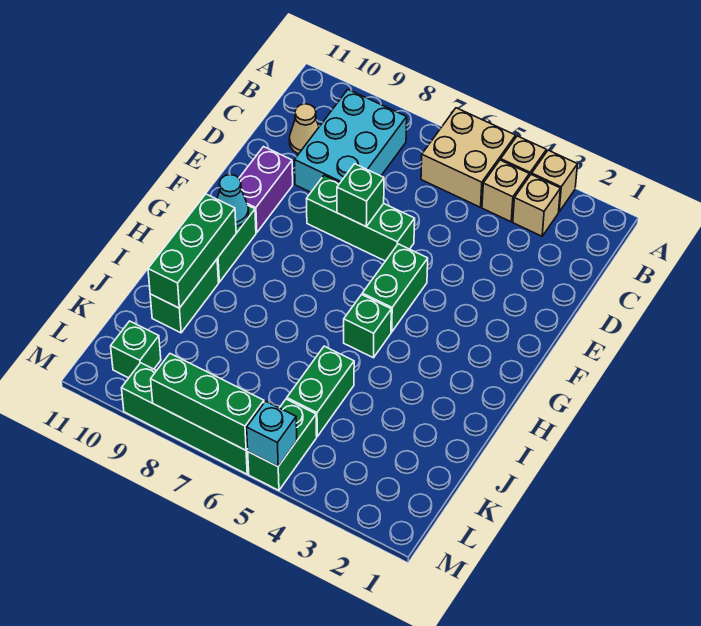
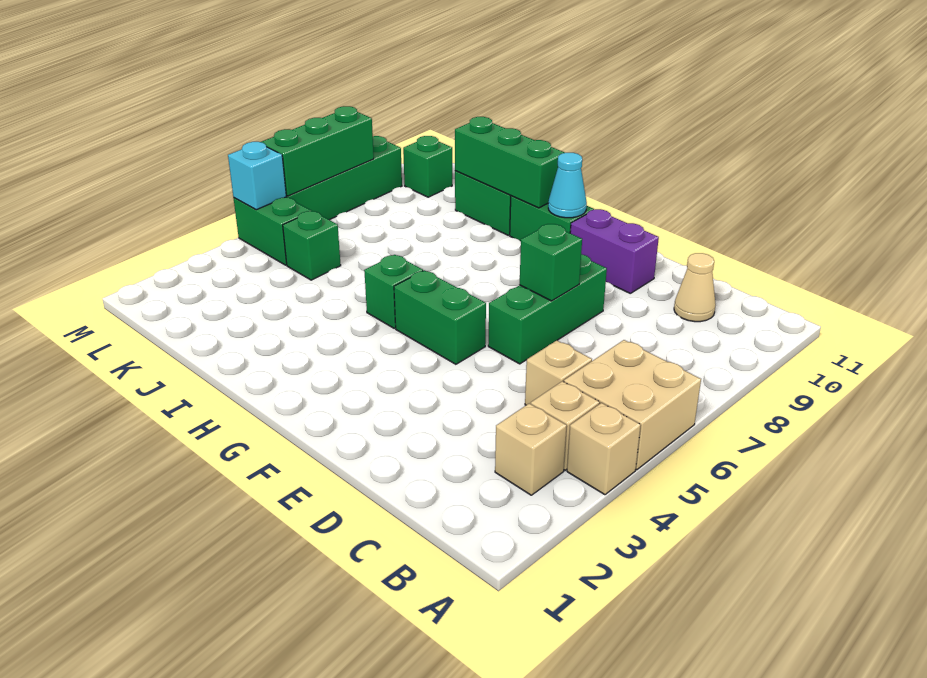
tan brick A3 level 1 -> tan brick C5 level 1
cyan brick B8:D9 level 1 -> none
green brick J5:K5 level 1 -> green brick K5 level 1

